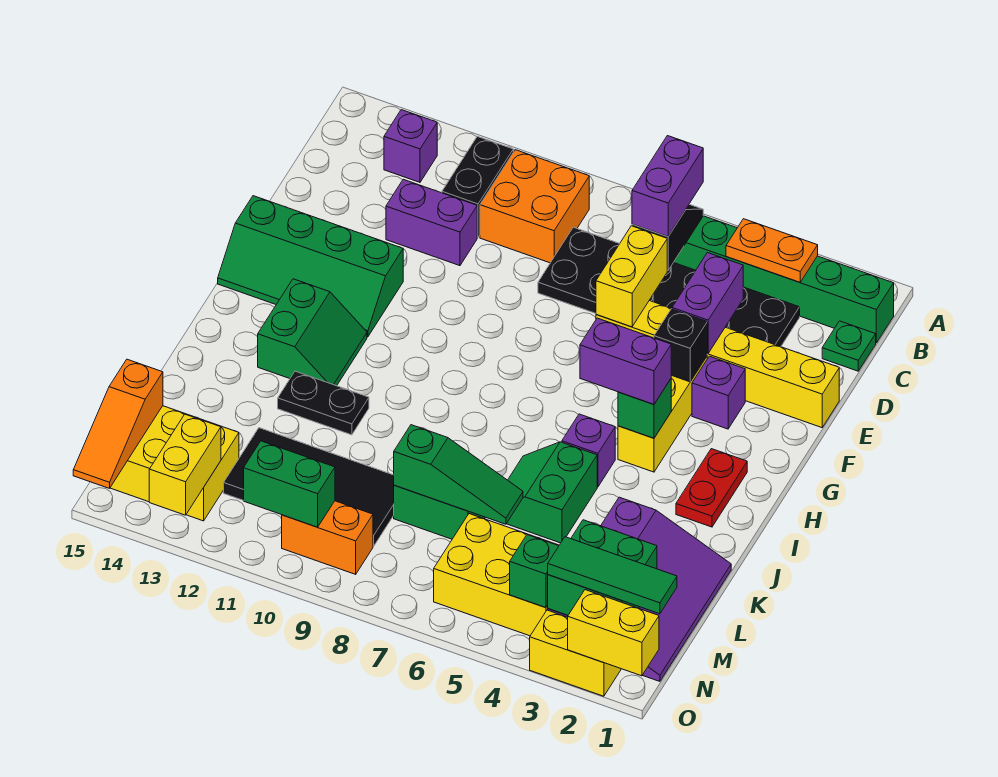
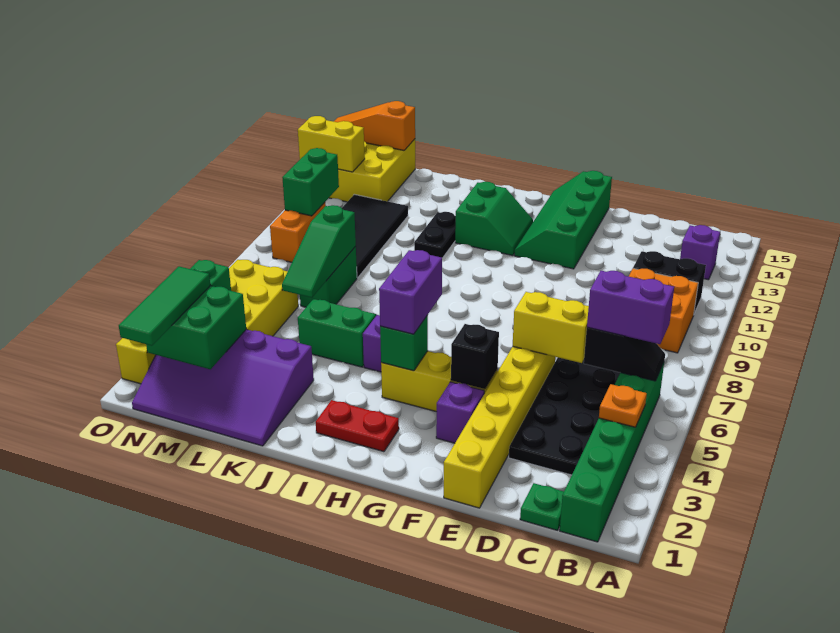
orange plate B3:B4 level 2 -> orange plate B4 level 2
purple brick D4:E4 level 2 -> none
purple brick D11:D12 level 1 -> none
green slope H12:I13 level 1 top 13 -> green slope H12:I13 level 1 top I
yellow brick O1:O2 level 2 -> none

